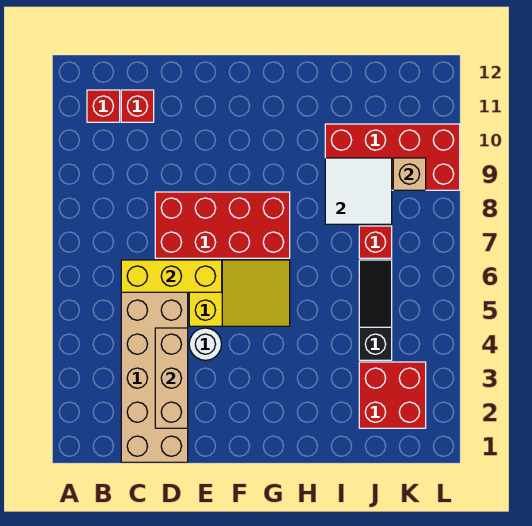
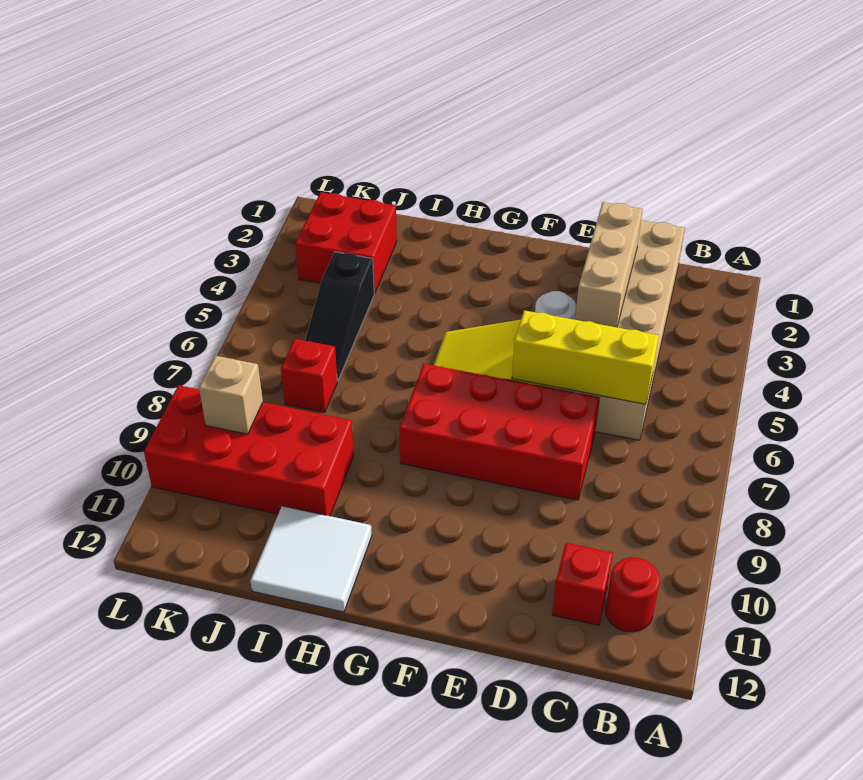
red brick B11 level 1 -> red round brick B11 level 1
white tile I8:J9 level 2 -> white tile H11:I12 level 1

